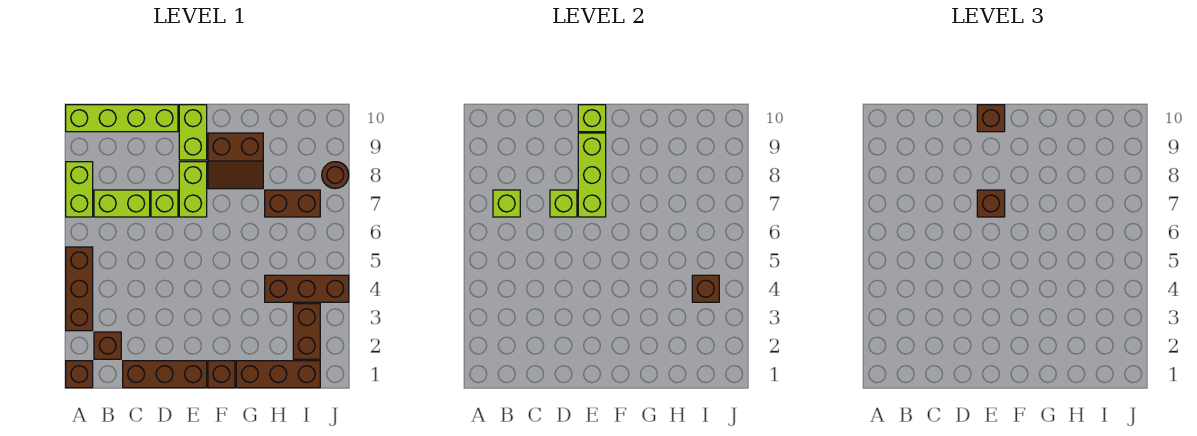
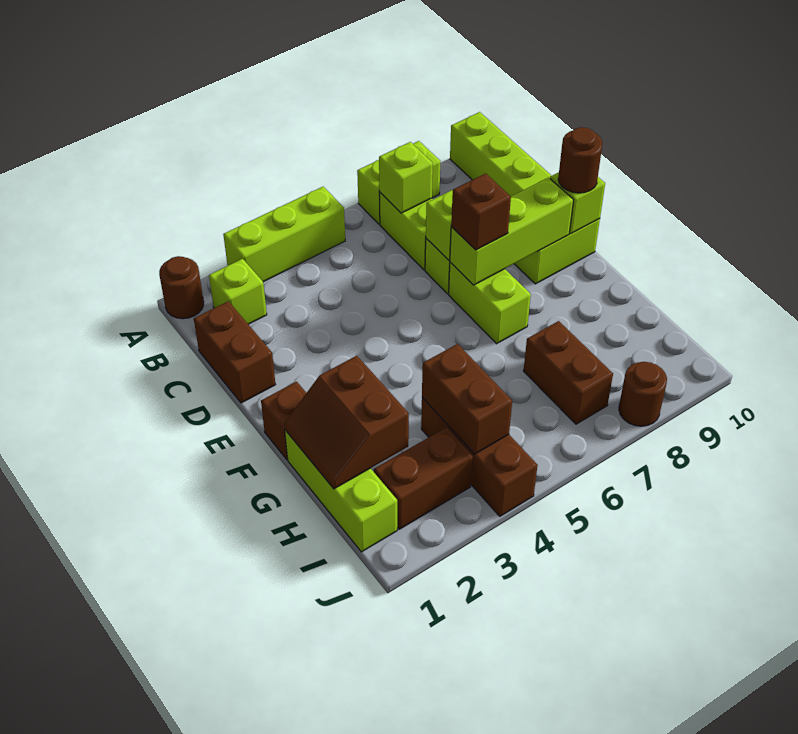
brown brick A1 level 1 -> brown round brick A1 level 1
brown brick A3:A5 level 1 -> lime brick A3:A5 level 1
brown brick B2 level 1 -> lime brick B2 level 1
brown brick C1:E1 level 1 -> brown brick C1:D1 level 1
lime brick E7:E8 level 1 -> lime brick E7:F7 level 1
brown brick E10 level 3 -> brown round brick E10 level 3
brown slope F8:G9 level 1 top 9 -> brown slope G1:H2 level 2 top 2
brown brick G1:I1 level 1 -> lime brick G1:I1 level 1
brown brick I4 level 2 -> brown brick H4:I4 level 2

